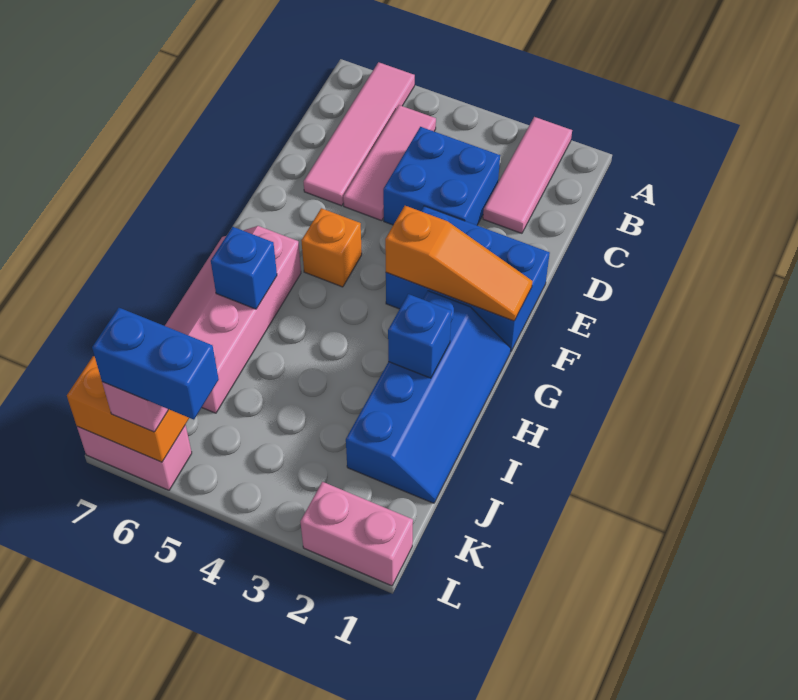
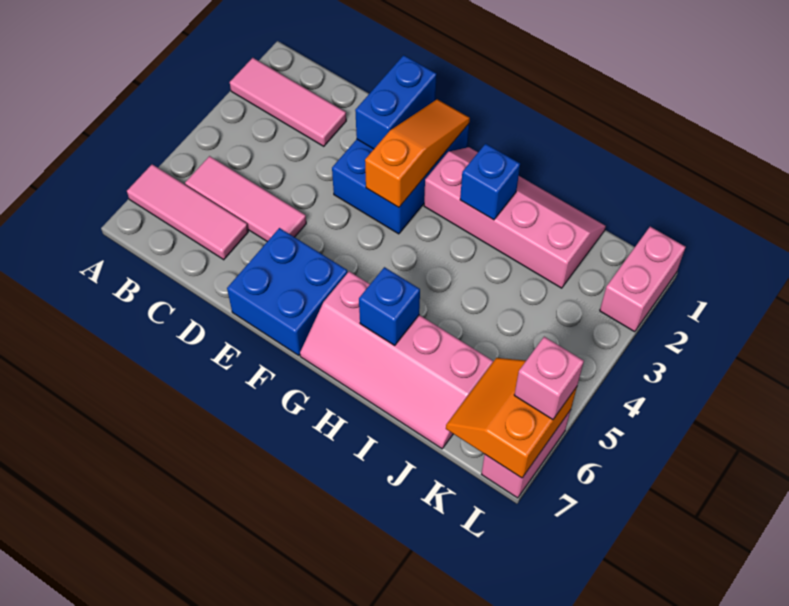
pink tile A6:D6 level 1 -> pink tile A6:C6 level 1
blue brick C3:D4 level 1 -> blue brick E6:F7 level 1
orange brick F5 level 1 -> none
blue slope G1:J2 level 1 top 2 -> pink slope G1:J2 level 1 top 2
blue brick L5:L6 level 4 -> blue brick E1:E2 level 2

